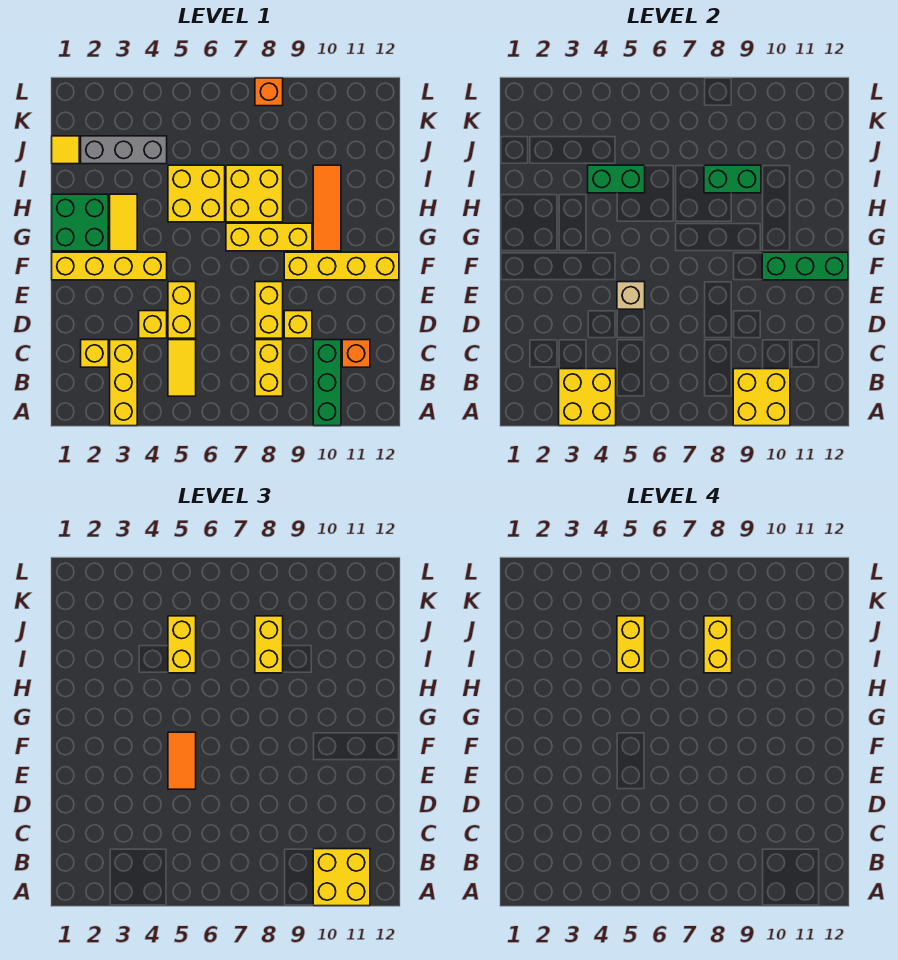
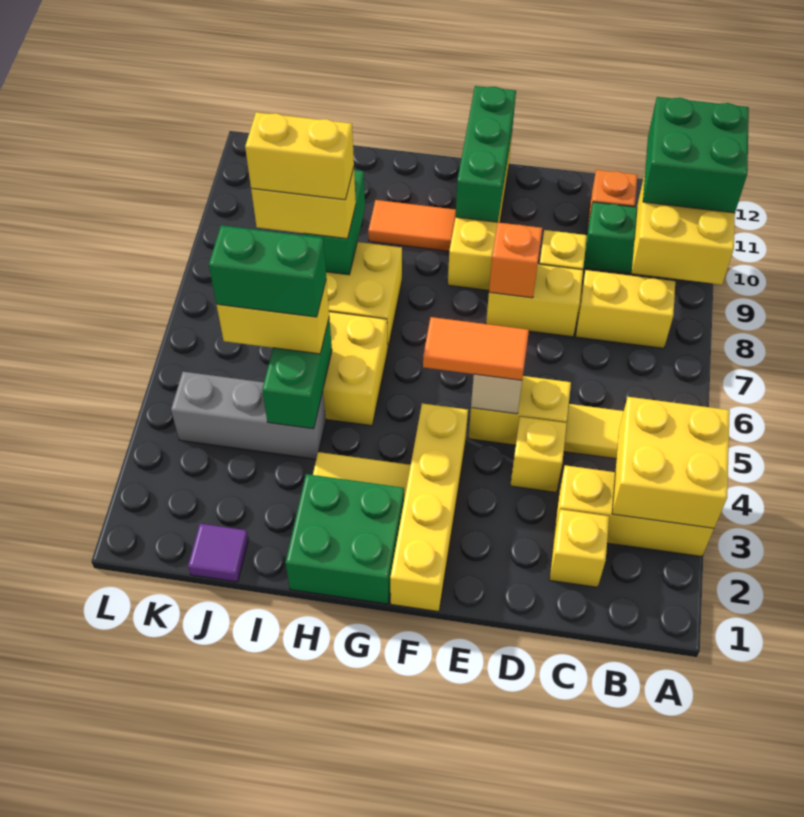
yellow brick A10:B11 level 3 -> green brick A10:B11 level 3
yellow brick G7:G9 level 1 -> none
orange tile G10:I10 level 1 -> orange tile G10:H10 level 1
yellow brick I5:J5 level 4 -> green brick I5:J5 level 4
yellow tile J1 level 1 -> purple tile J1 level 1
grey brick J2:J4 level 1 -> grey brick I4:K4 level 1
orange brick L8 level 1 -> orange brick E8 level 2

